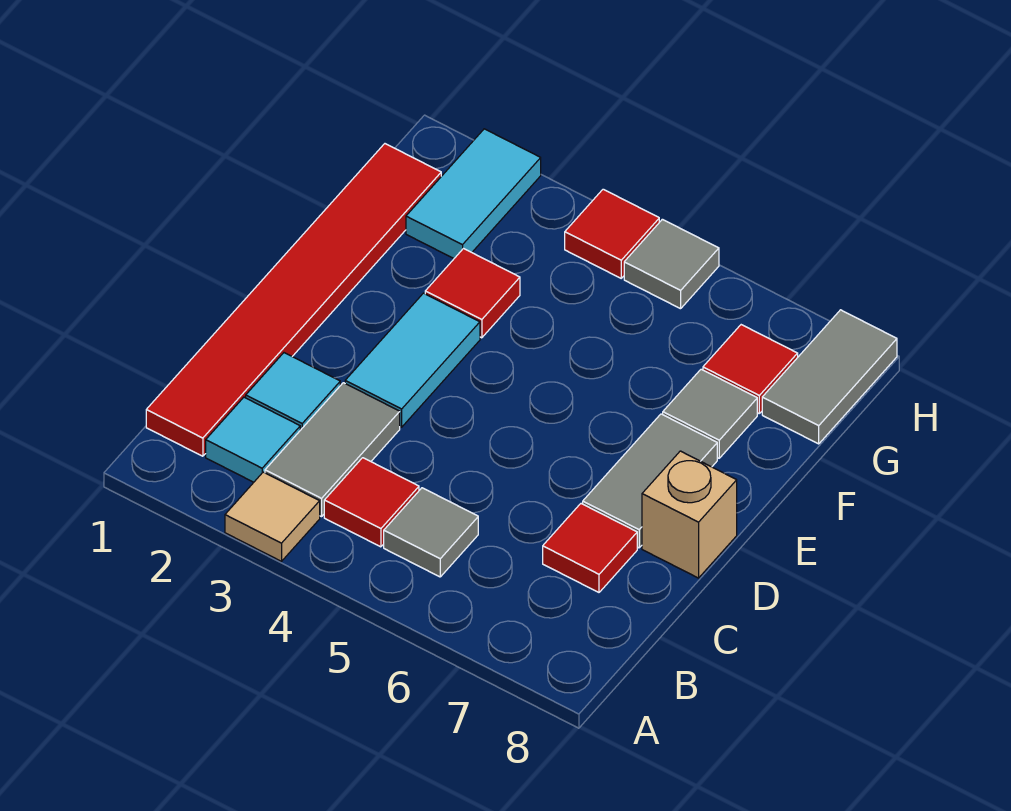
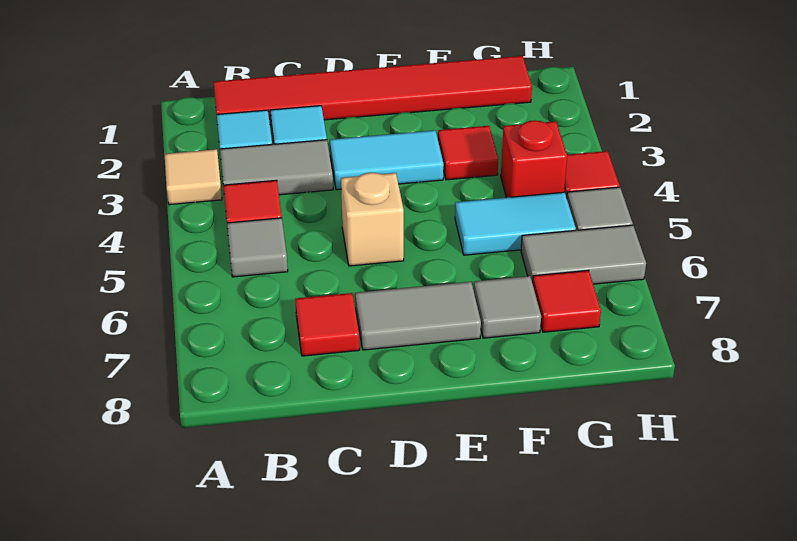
tan brick D8 level 1 -> tan brick D5 level 1
cyan tile G2:H2 level 1 -> cyan tile F5:G5 level 1
none -> red brick G4 level 1
grey tile G8:H8 level 1 -> grey tile G6:H6 level 1

